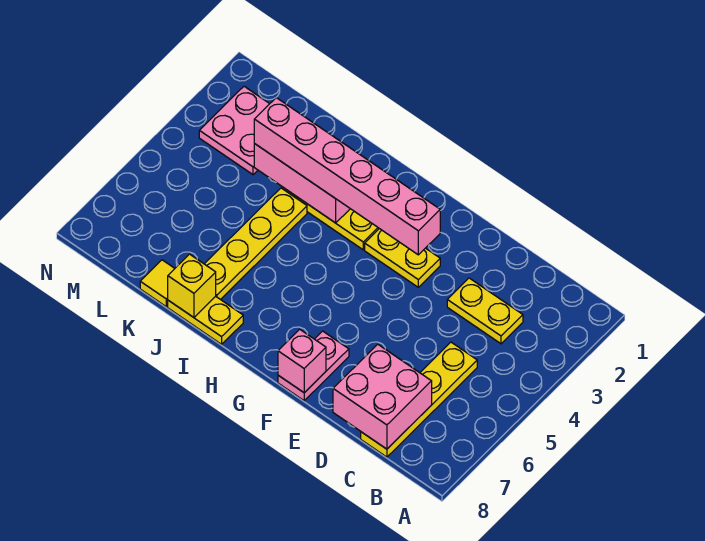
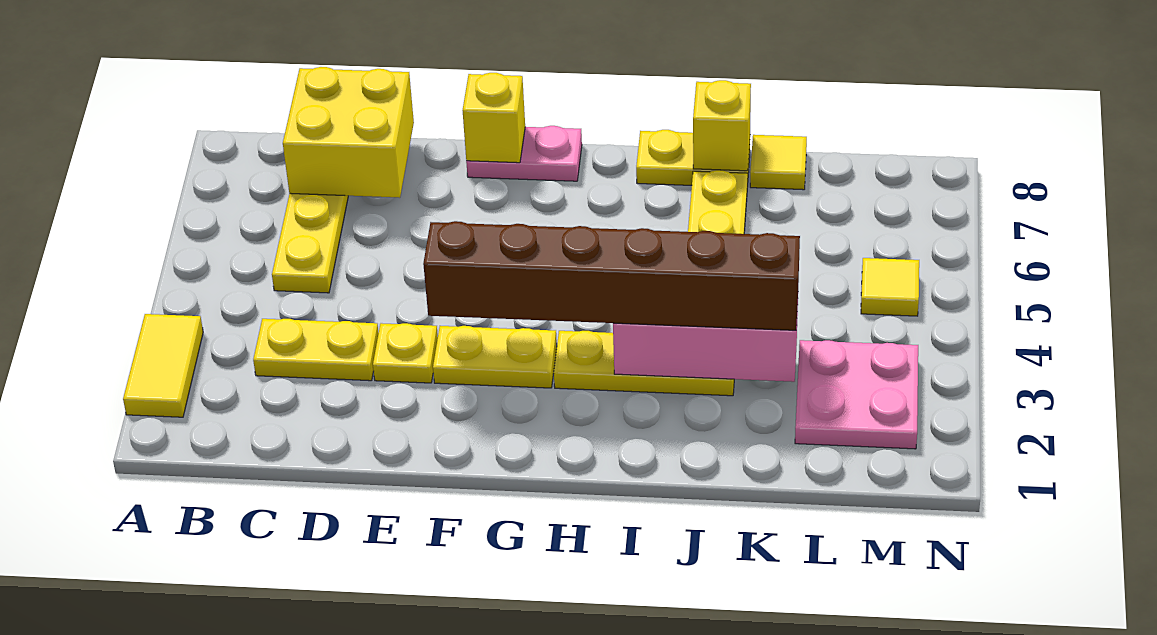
none -> yellow tile A2:A3 level 1
pink brick C7:D8 level 2 -> yellow brick C7:D8 level 2
none -> yellow plate E3 level 1
pink brick F3:K3 level 3 -> brown brick F3:K3 level 3
pink plate F7:F8 level 1 -> pink plate F8:G8 level 1
pink brick F8 level 2 -> yellow brick F8 level 2
none -> yellow tile M5 level 1

